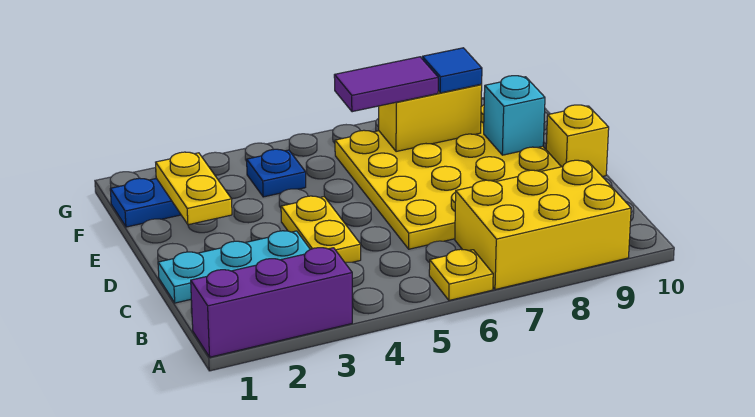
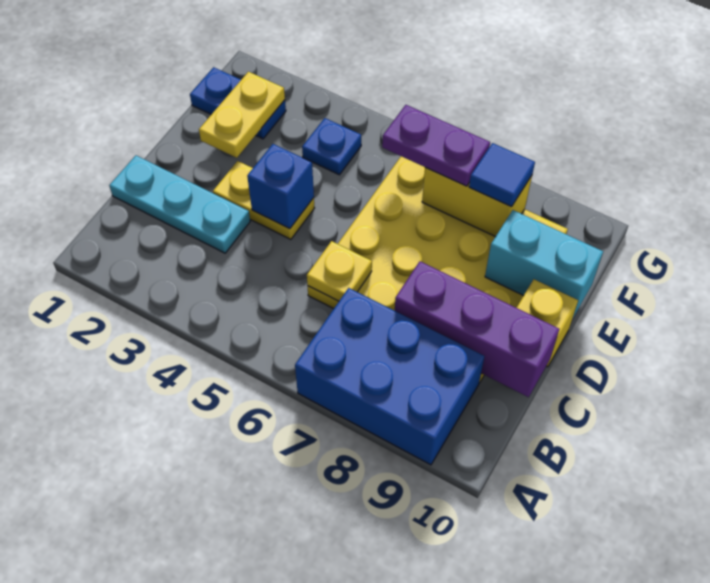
purple brick A1:A3 level 1 -> purple brick C8:C10 level 2
yellow plate A6 level 1 -> yellow plate C6 level 2
yellow brick A7:B9 level 1 -> blue brick A7:B9 level 1
yellow plate C4:D4 level 1 -> yellow plate D3:D4 level 1
none -> blue brick D4 level 2
cyan brick E9 level 2 -> cyan brick E9:E10 level 2
purple tile F6:F7 level 3 -> purple plate F6:F7 level 3

